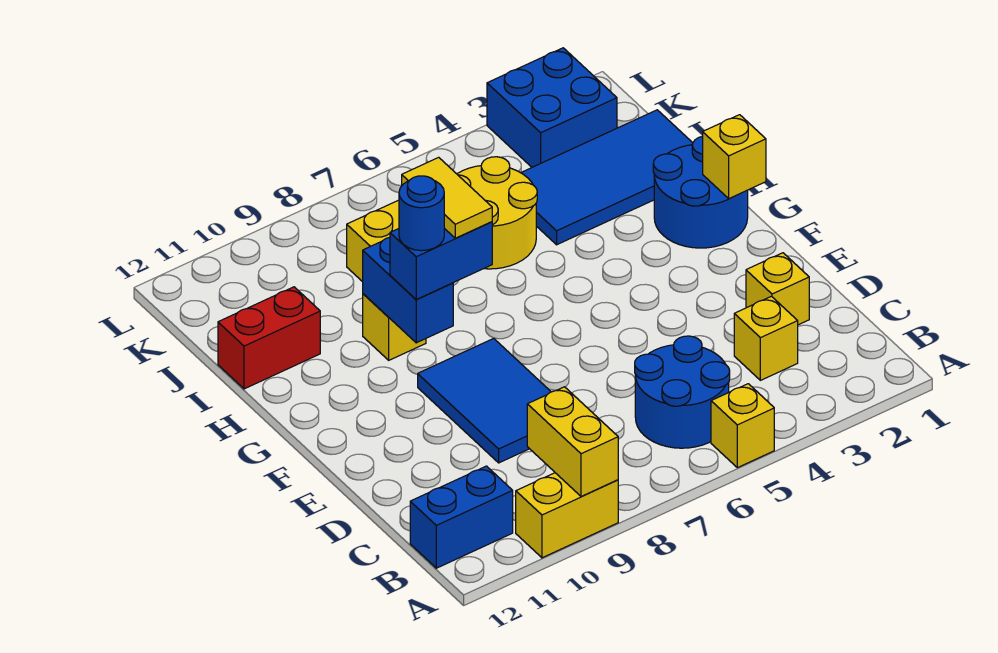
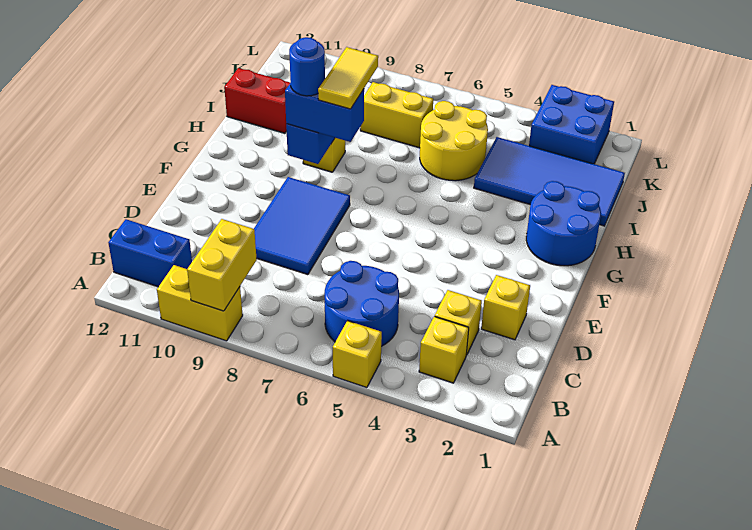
yellow brick G1 level 2 -> yellow brick B3 level 1

